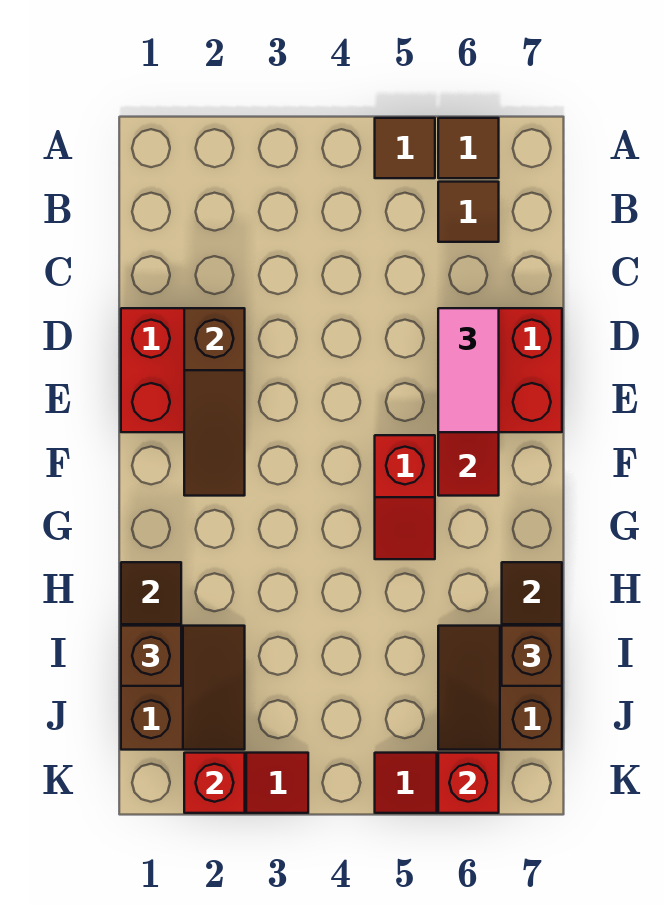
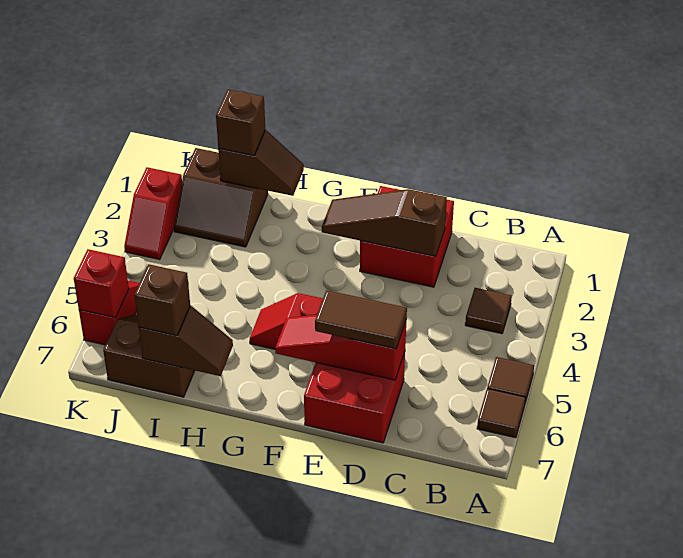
brown tile B6 level 1 -> brown tile B3 level 1
pink tile D6:E6 level 3 -> brown tile D6:E6 level 3
red brick K2 level 2 -> none

